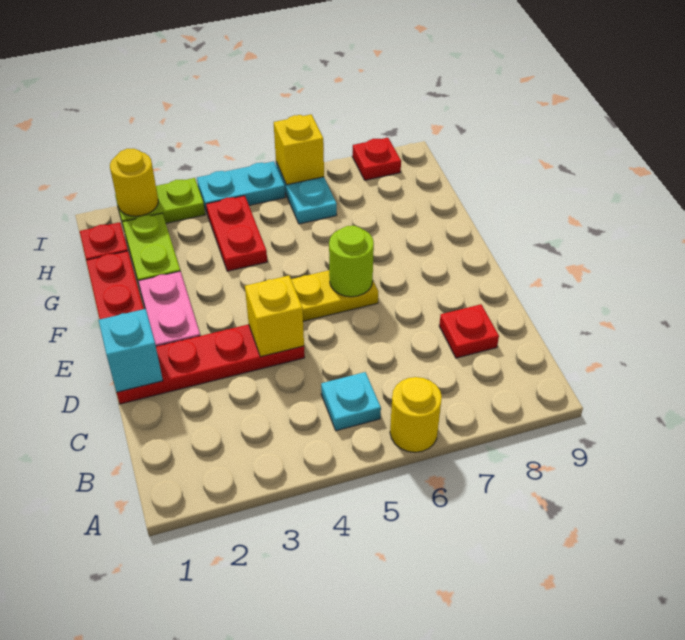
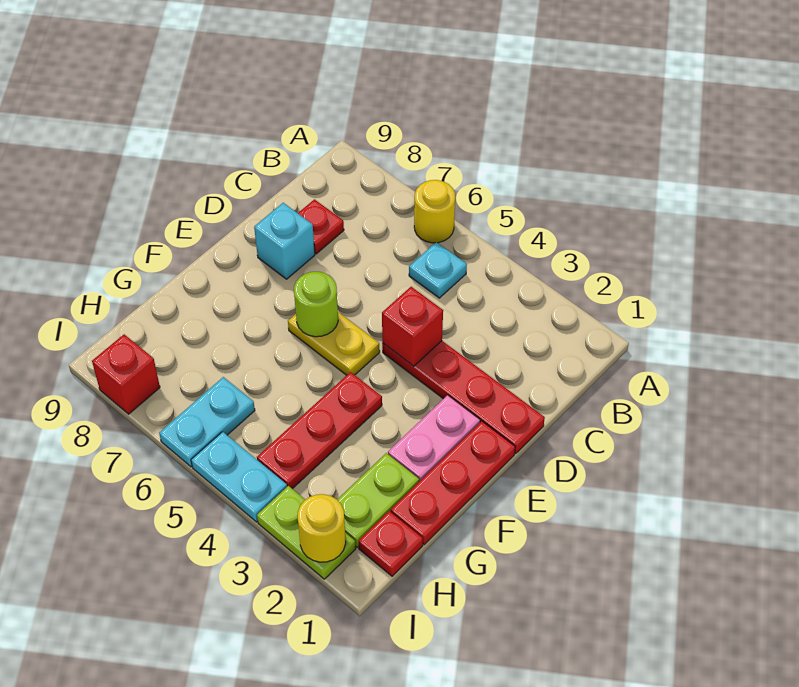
cyan brick D1 level 2 -> cyan brick D8 level 1
yellow brick D4 level 2 -> red brick D4 level 2
red plate G4:H4 level 1 -> red plate F4:H4 level 1
yellow brick I6 level 2 -> none
red plate I8 level 1 -> red brick I8 level 1

